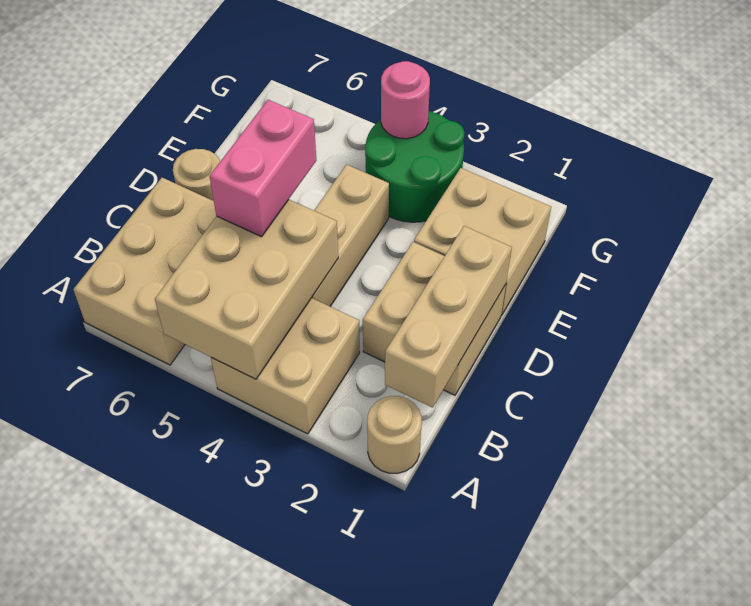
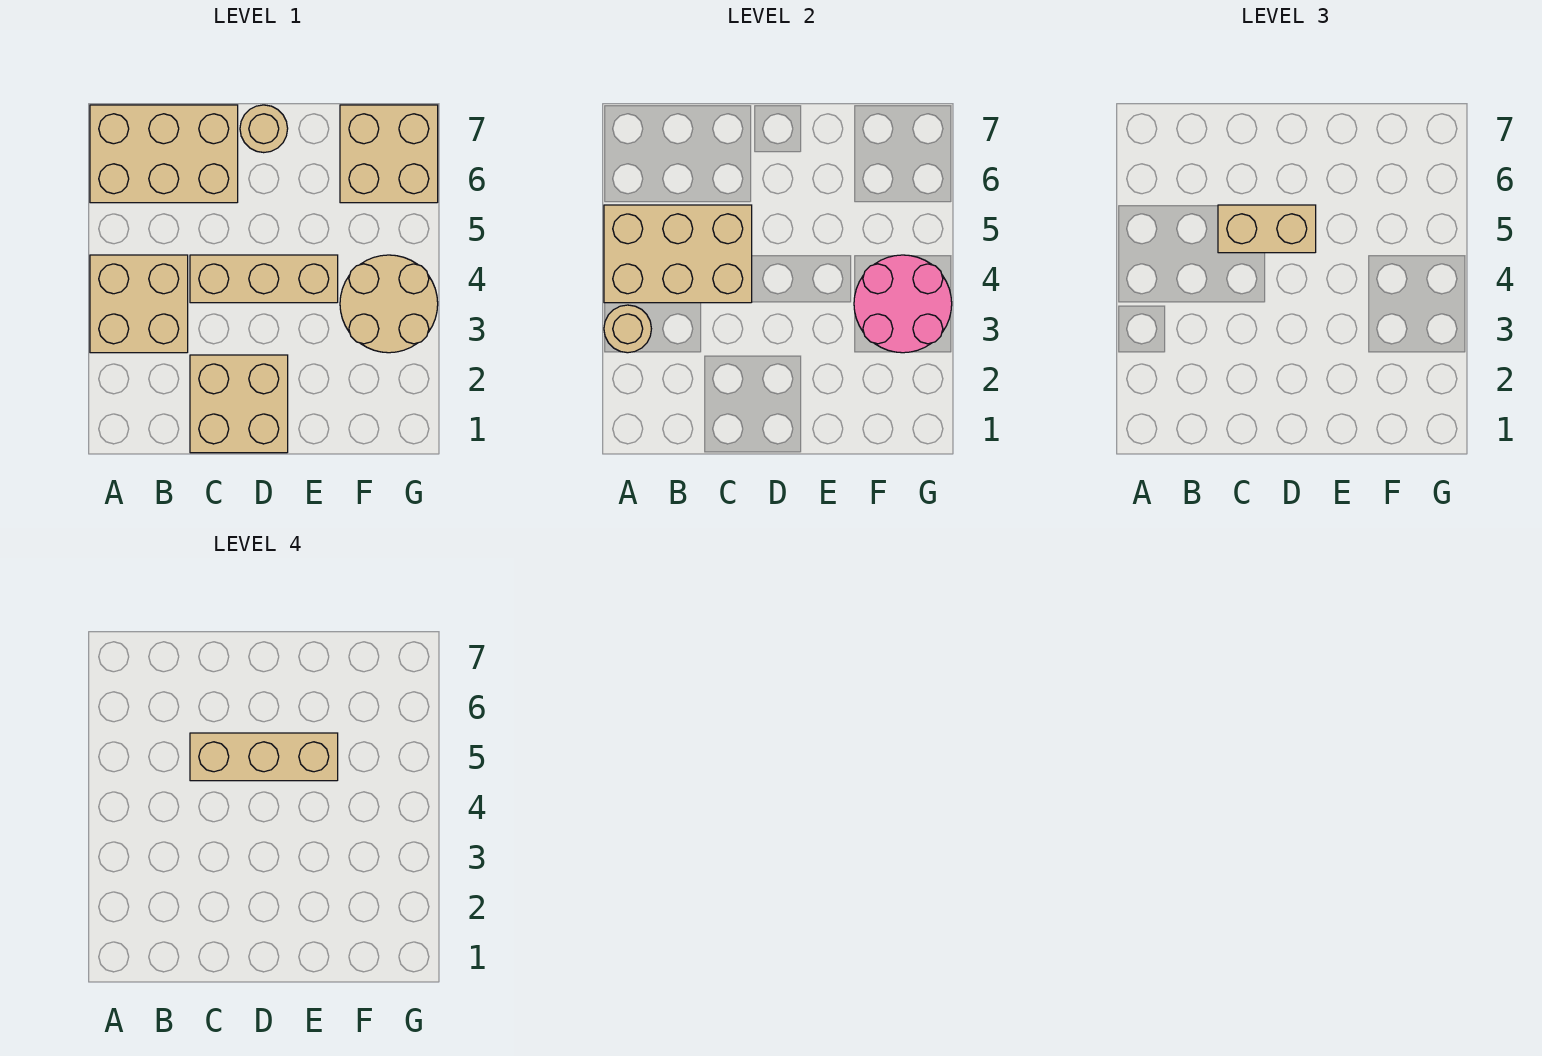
tan round brick A1 level 1 -> tan round brick A3 level 2
tan brick B1:D1 level 2 -> tan brick C5:E5 level 4
pink brick C5:D5 level 3 -> tan brick C5:D5 level 3
tan brick E1:F2 level 1 -> tan brick F6:G7 level 1
green round brick F3:G4 level 1 -> tan round brick F3:G4 level 1
pink round brick G4 level 2 -> pink round brick F3:G4 level 2

